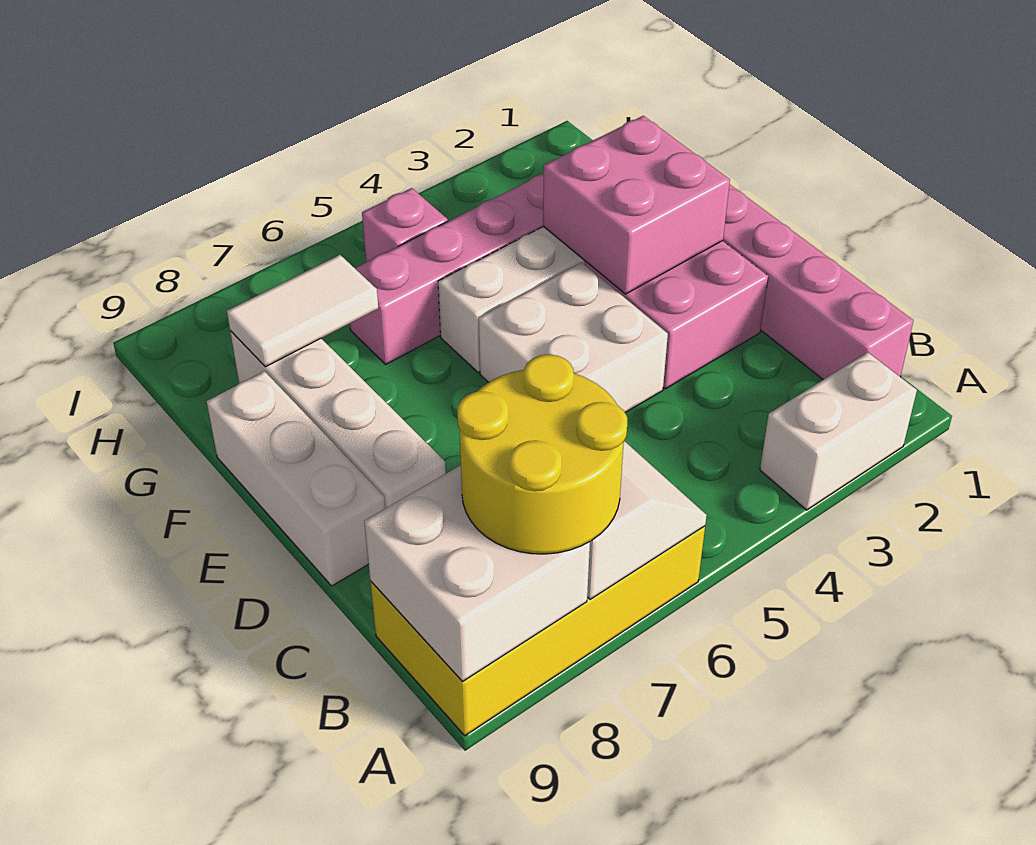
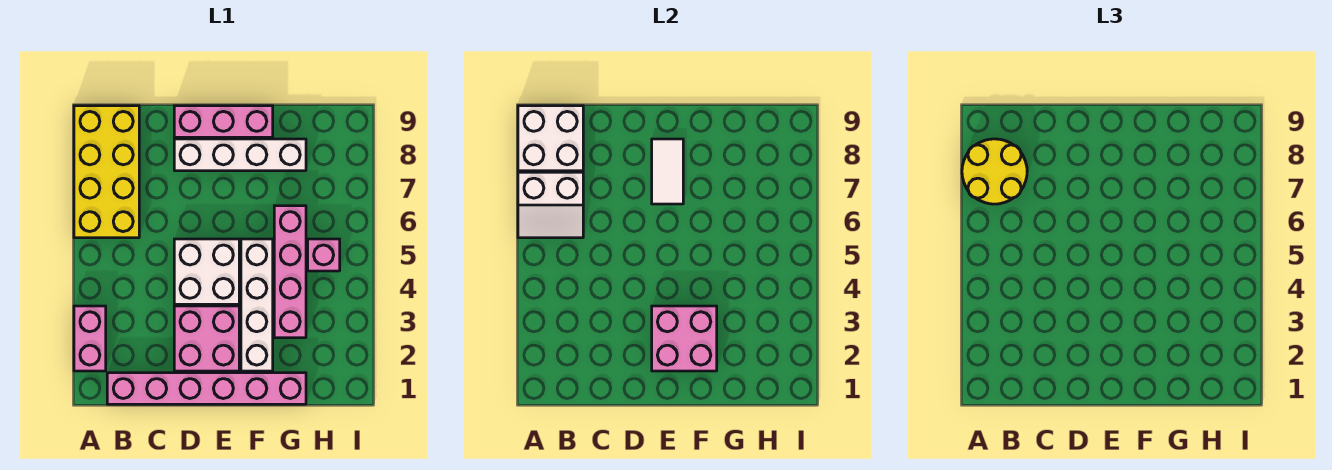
white brick A2:A3 level 1 -> pink brick A2:A3 level 1
white brick D9:F9 level 1 -> pink brick D9:F9 level 1
white tile G7:G8 level 2 -> white tile E7:E8 level 2

